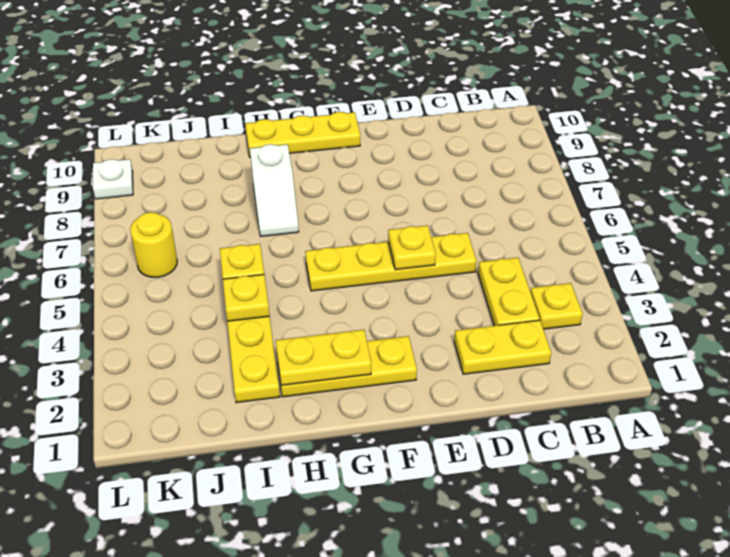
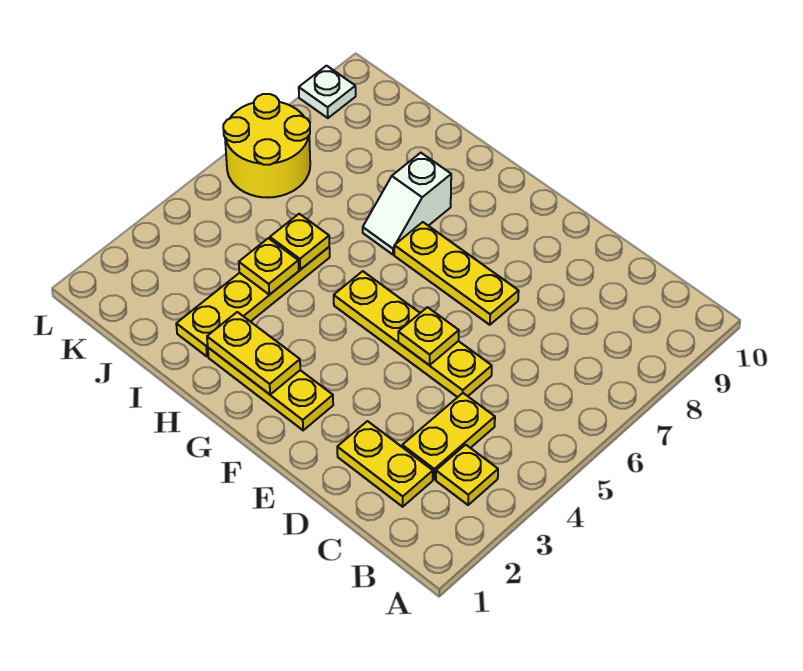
yellow plate F10:H10 level 1 -> yellow plate E7:G7 level 1
yellow round brick K6 level 1 -> yellow round brick K6:L7 level 1

